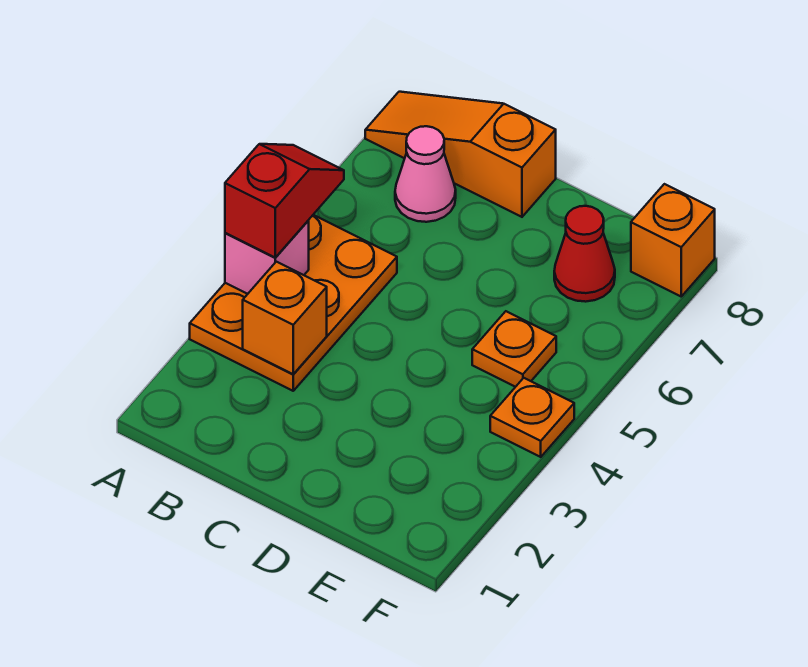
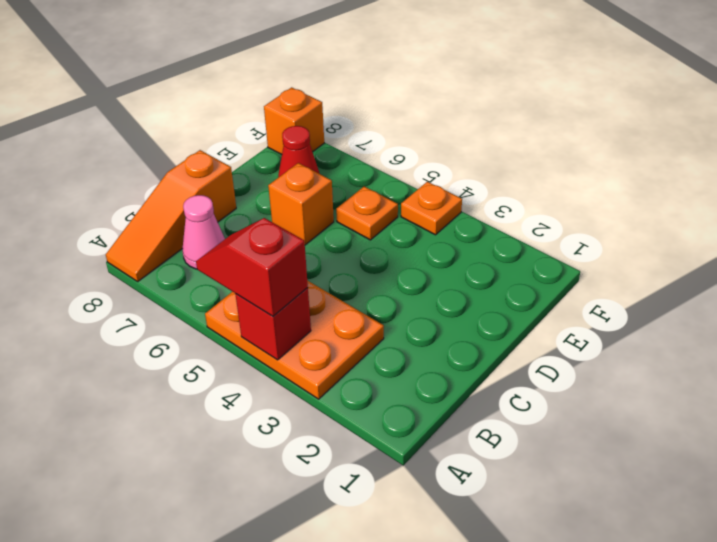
pink brick A4 level 2 -> red brick A4 level 2
orange brick B3 level 2 -> orange brick D6 level 1

